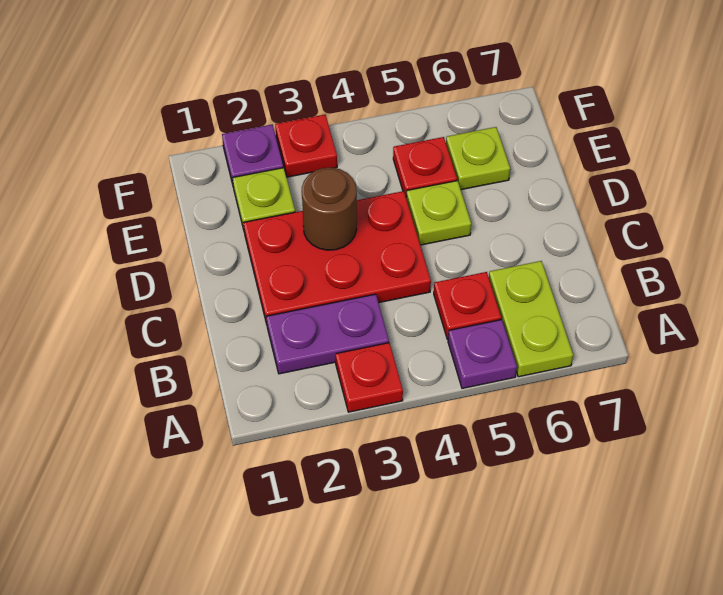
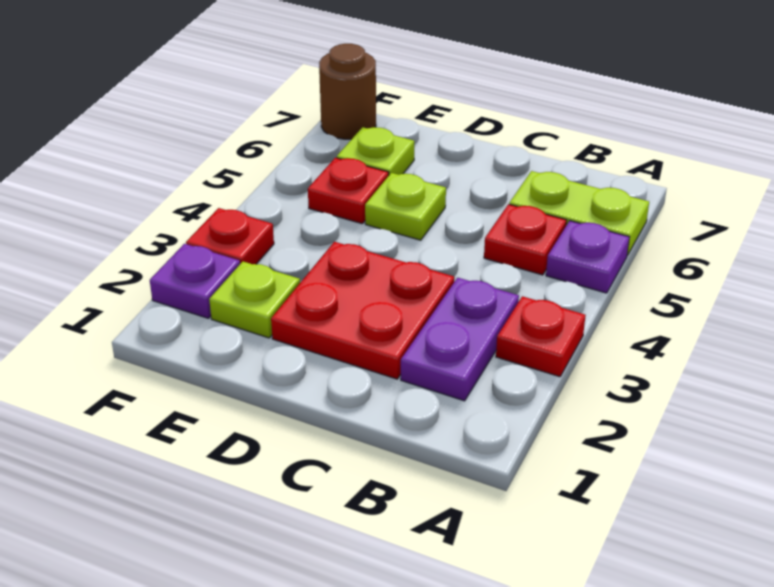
red plate C2:D4 level 1 -> red plate C2:D3 level 1
brown round brick D3 level 2 -> brown round brick F7 level 1

